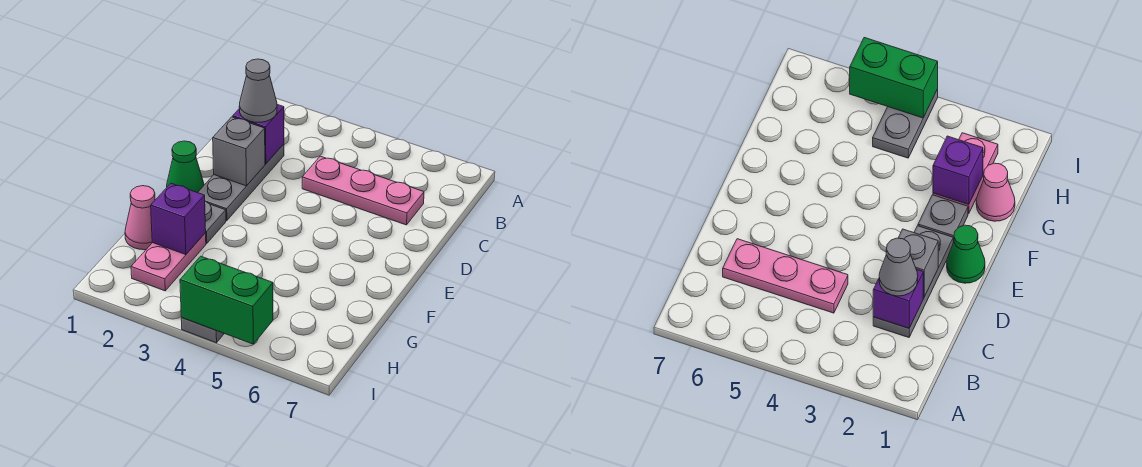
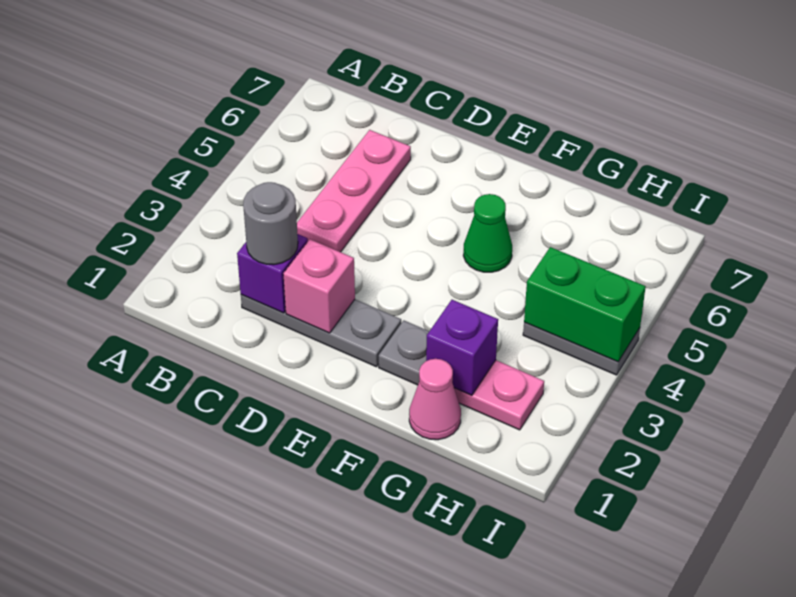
grey cone C2 level 3 -> grey round brick C2 level 3
grey brick D2 level 2 -> pink brick D2 level 2
green cone E1 level 1 -> green cone F5 level 1
green brick I4:I5 level 2 -> green brick H4:I4 level 2

